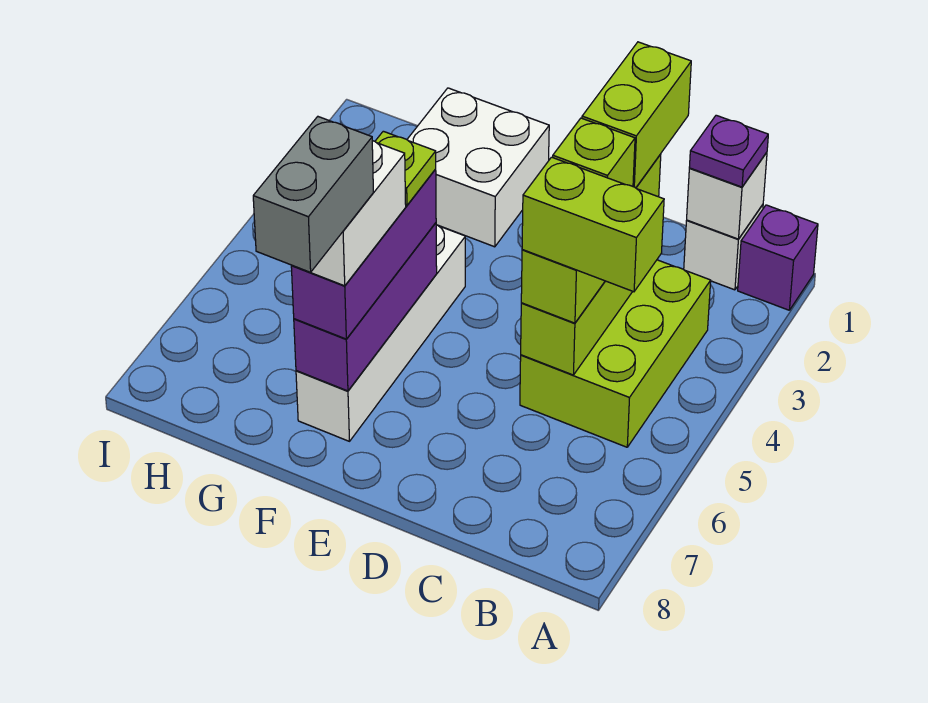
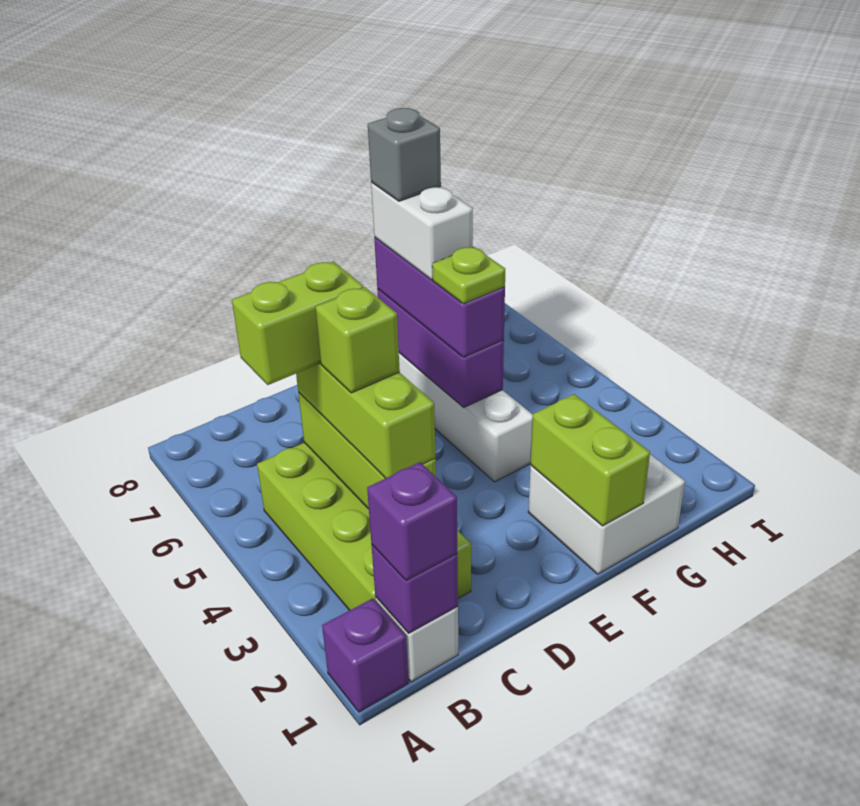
white brick B1 level 2 -> purple brick B1 level 2
purple plate B1 level 3 -> purple brick B1 level 3
lime brick B3:C5 level 1 -> lime brick B2:C5 level 1
lime brick C2:C3 level 4 -> lime brick F1:F2 level 2
grey brick F7:F8 level 5 -> grey brick F7 level 5

